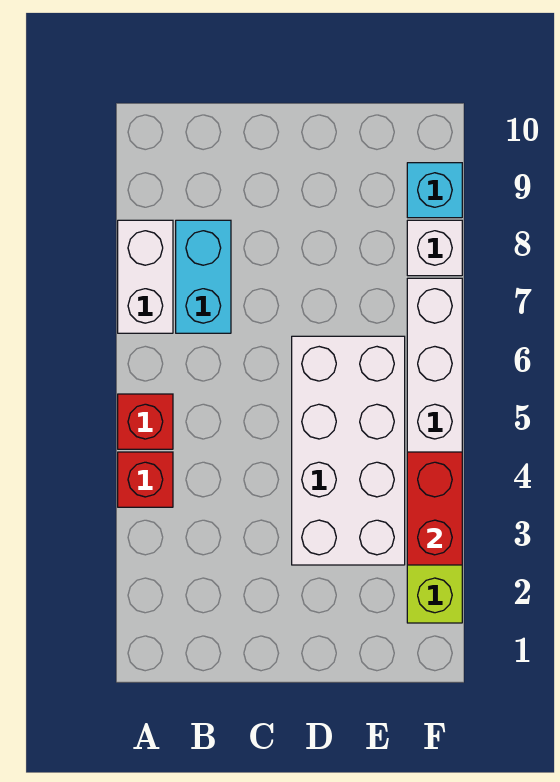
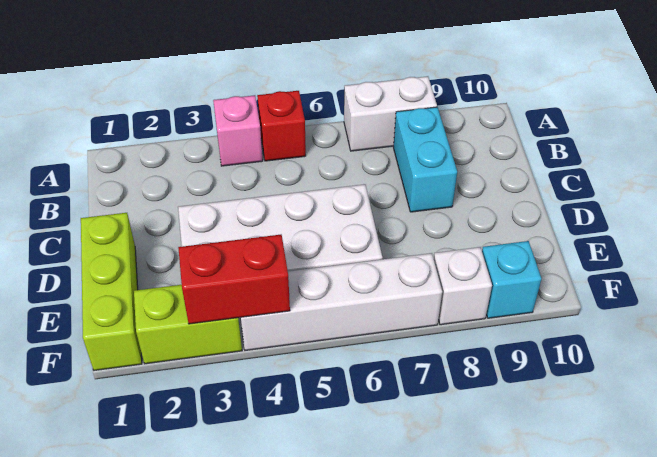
red brick A4 level 1 -> pink brick A4 level 1
cyan brick B7:B8 level 1 -> cyan brick B8:C8 level 1
none -> lime brick D1:F1 level 1

